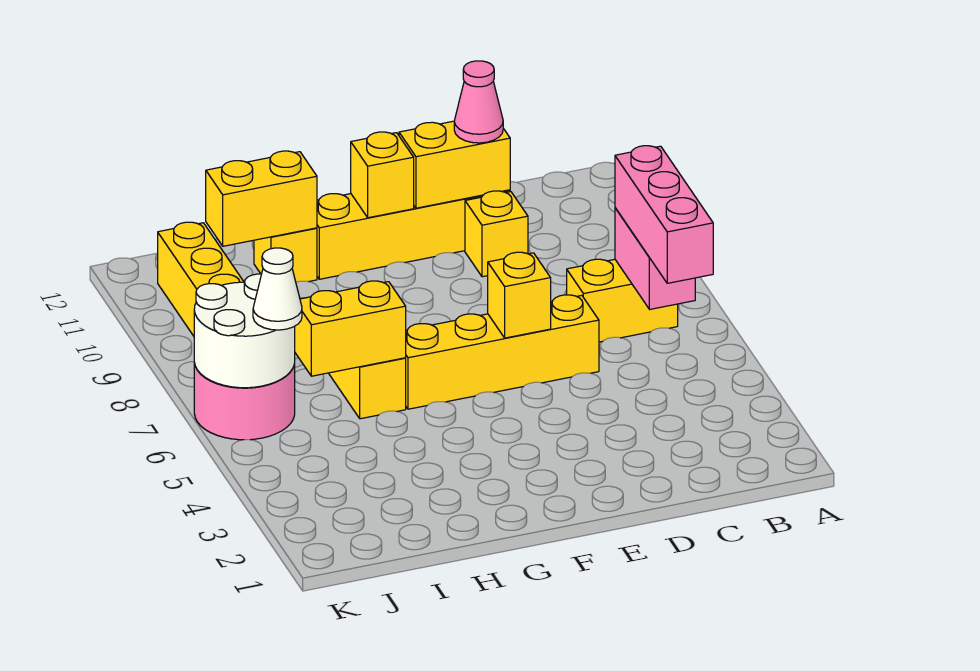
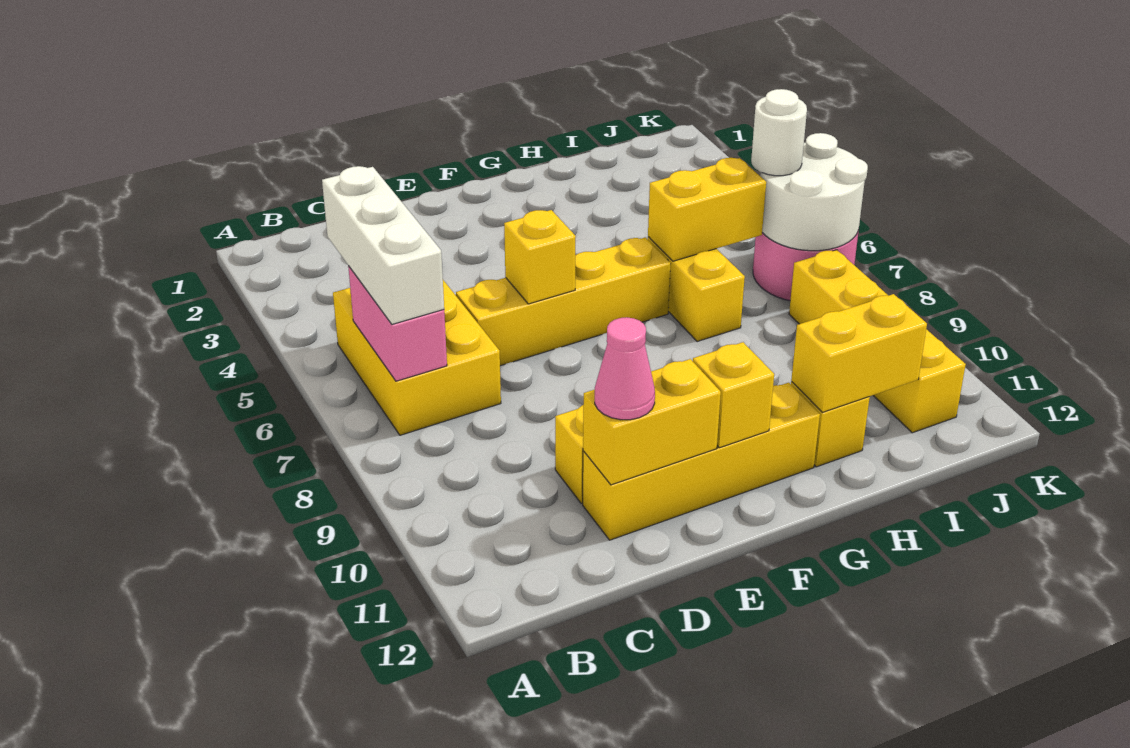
pink brick B5:B7 level 3 -> white brick B5:B7 level 3
yellow brick B7:C7 level 1 -> yellow brick B5:C7 level 1
white cone J6 level 3 -> white round brick J6 level 3

